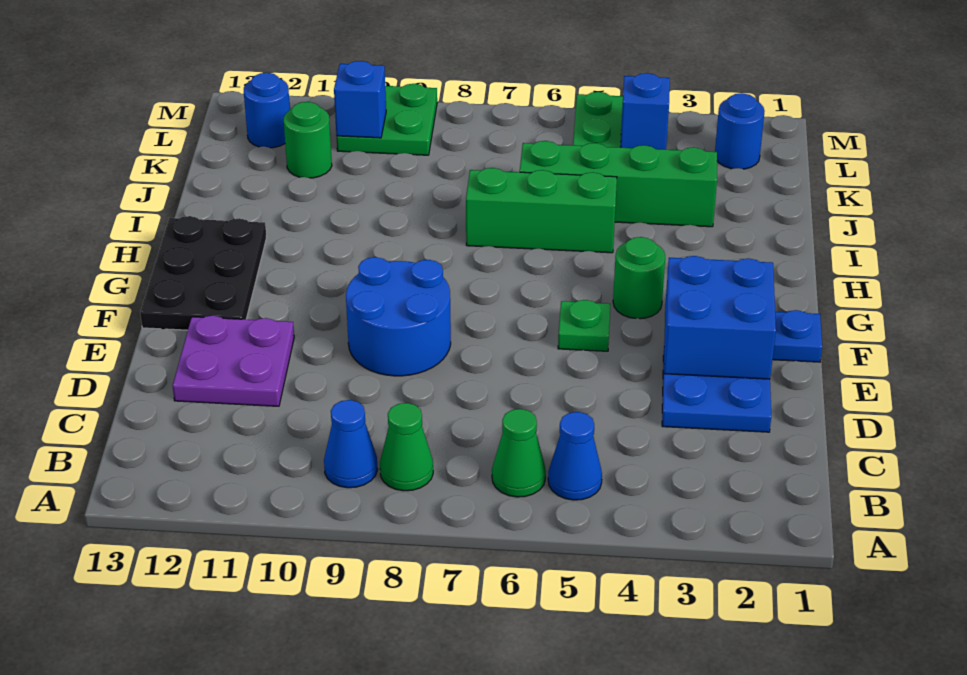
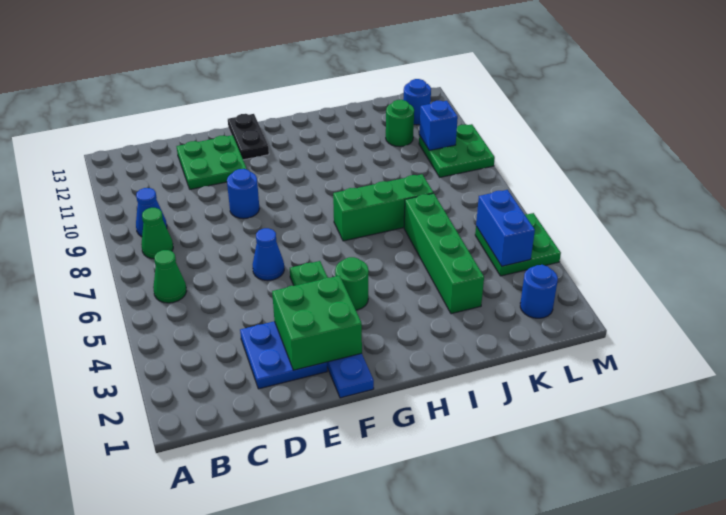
blue cone B5 level 1 -> blue cone E6 level 1
purple plate D11:E12 level 1 -> green plate D11:E12 level 1
blue brick E2:F3 level 2 -> green brick E2:F3 level 2
blue round brick E8:F9 level 1 -> blue round brick E9 level 1
black plate F12:H13 level 1 -> black plate F12:F13 level 1
green brick I5:I7 level 1 -> green brick H7:J7 level 1
blue brick L4 level 2 -> blue brick L4:L5 level 2

